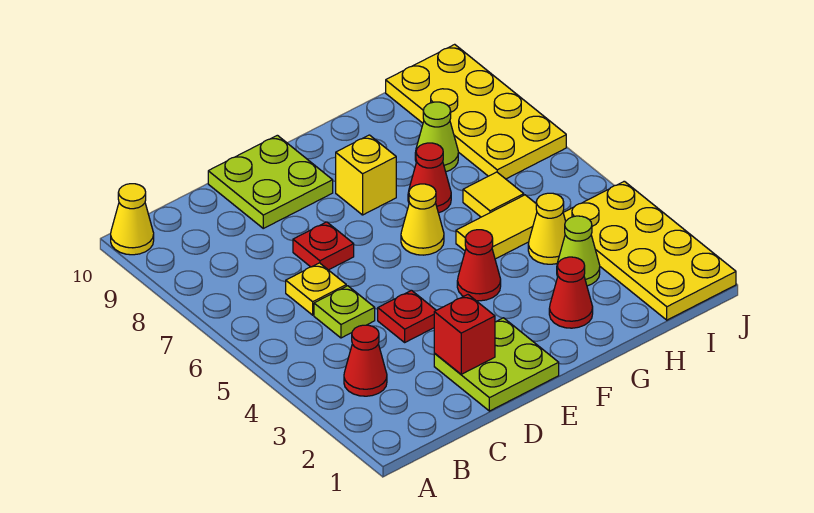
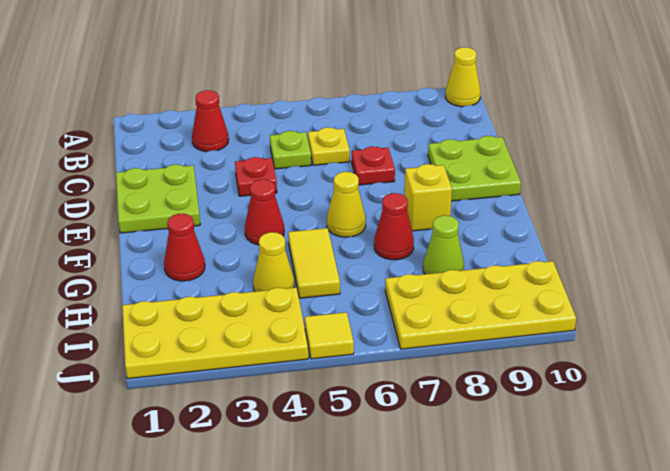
red brick D2 level 2 -> none
lime cone H3 level 1 -> none
yellow tile H6 level 1 -> yellow tile J5 level 1

